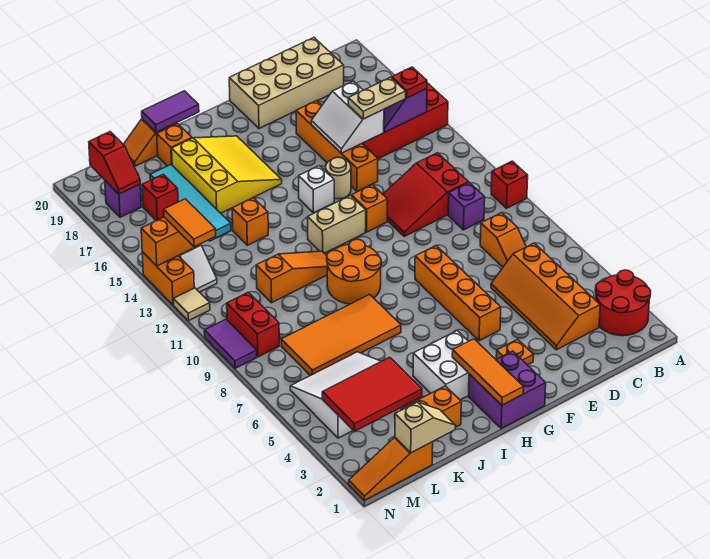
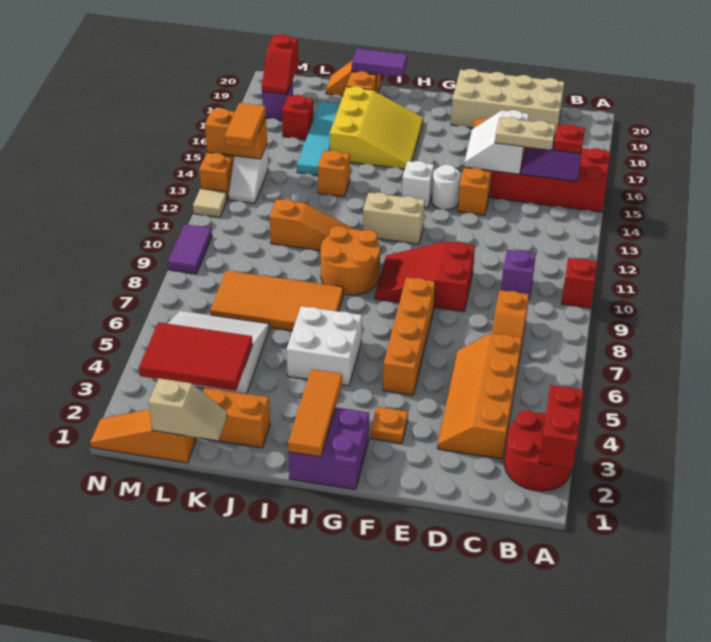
red slope C11:E12 level 1 top C -> red slope E9:G10 level 1 top E
orange brick F12 level 1 -> none
tan round brick F14 level 1 -> white round brick F14 level 1
white brick H3:I4 level 1 -> white brick H5:I6 level 1
red brick M9:M10 level 1 -> red brick A2:A3 level 2

